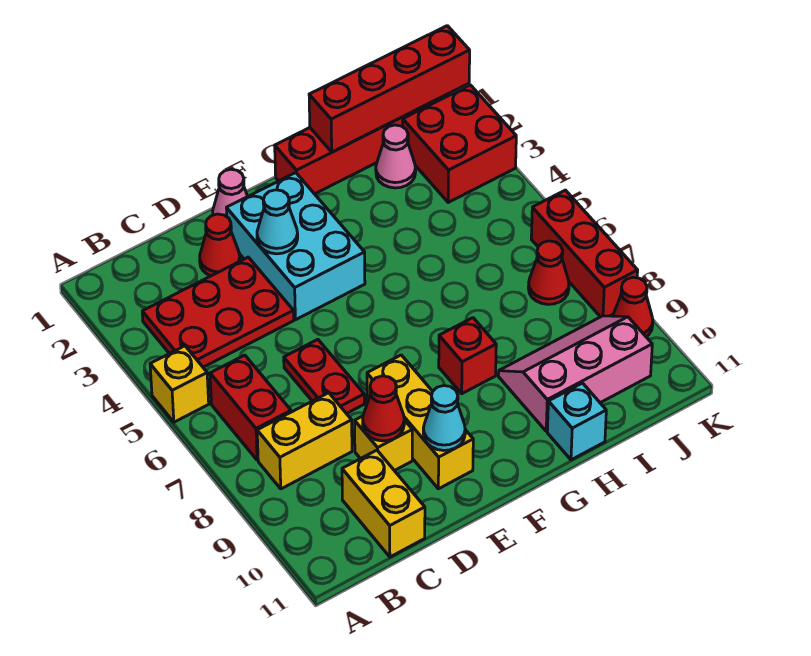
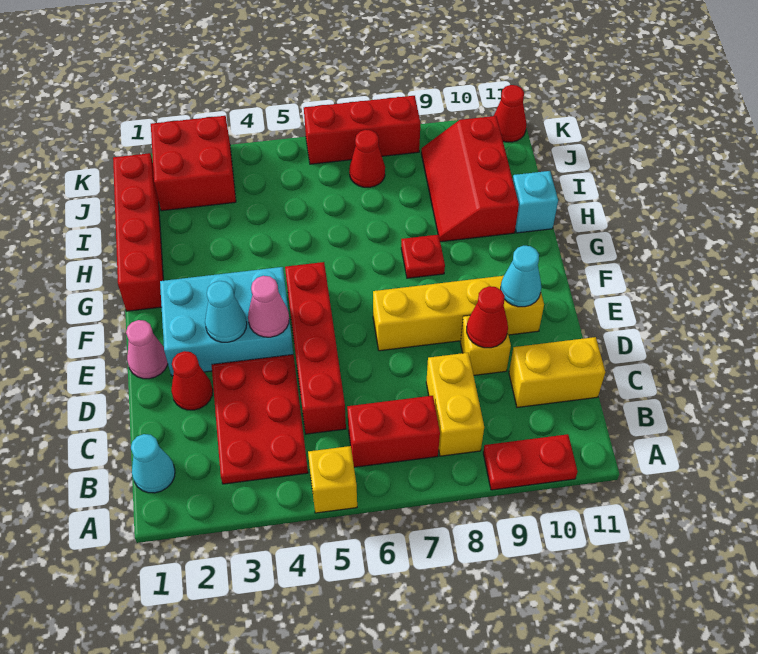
none -> cyan cone B1 level 1
red plate D6:D7 level 1 -> red plate A9:A10 level 1
yellow brick E8:E10 level 1 -> yellow brick E7:E10 level 1
red brick G8 level 1 -> red plate G8 level 1
red brick H1:K1 level 2 -> red brick C5:F5 level 1
pink slope H9:J10 level 1 top 10 -> red slope H9:J10 level 1 top 10
pink cone I2 level 1 -> pink cone E4 level 2
red cone K9 level 1 -> red cone K11 level 1

